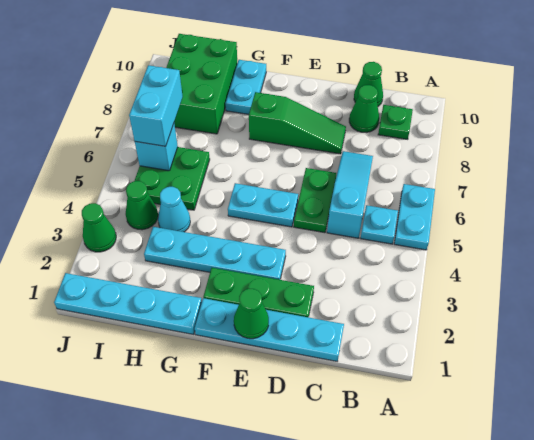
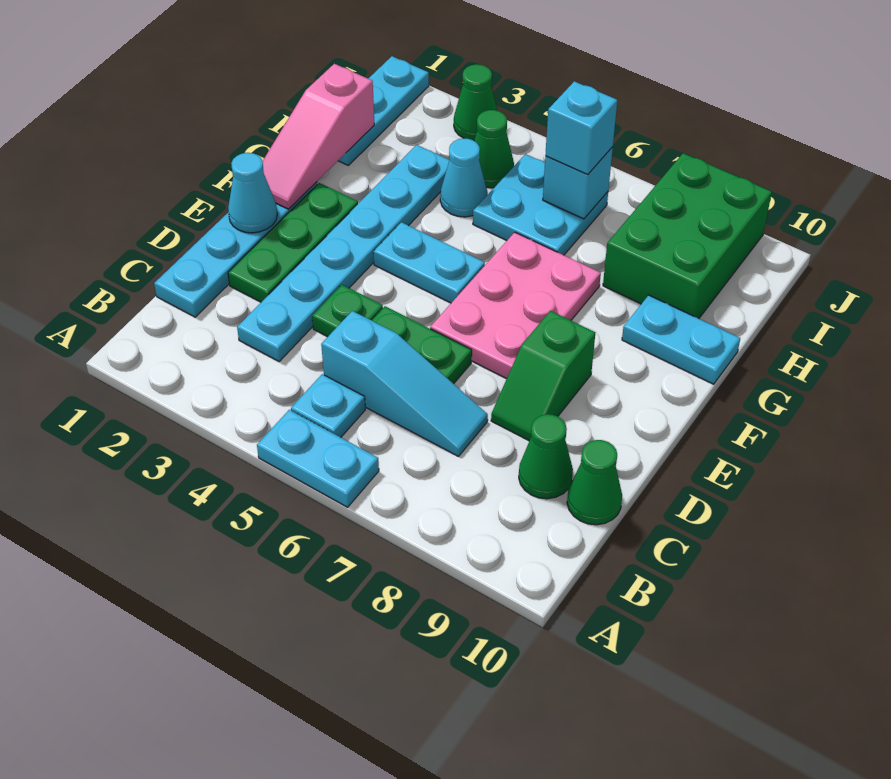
green plate B9 level 1 -> green plate D4 level 1
green slope D8:F8 level 1 top F -> green slope D8:E8 level 1 top E
green cone E1 level 2 -> cyan cone E1 level 2
cyan plate E3:H3 level 1 -> cyan plate C3:H3 level 1
cyan plate E5:F5 level 1 -> cyan plate F4:F5 level 1
none -> pink plate E6:G7 level 1
none -> pink slope F1:H1 level 2 top H
cyan plate G1:J1 level 1 -> cyan plate H1:J1 level 1
green plate H5:I6 level 1 -> cyan plate H5:I6 level 1
green brick H8:I10 level 1 -> green brick H8:J9 level 1
cyan brick I6:I7 level 3 -> cyan brick I6 level 3

